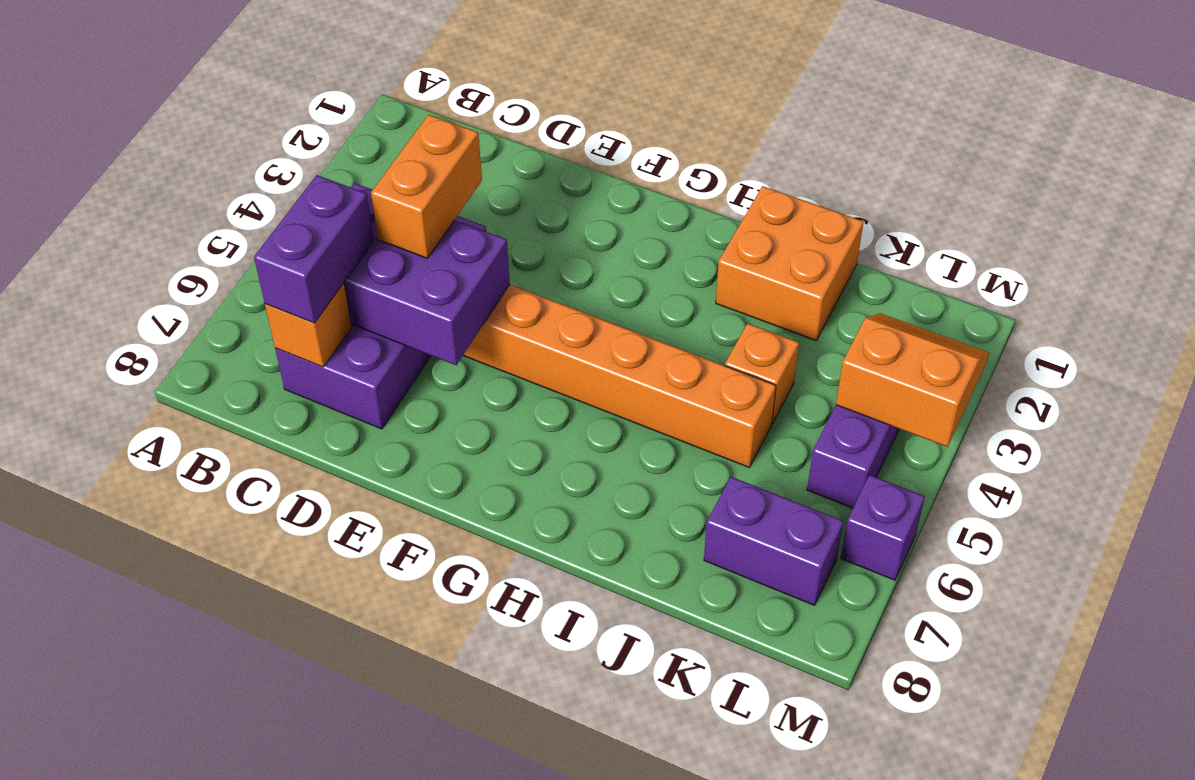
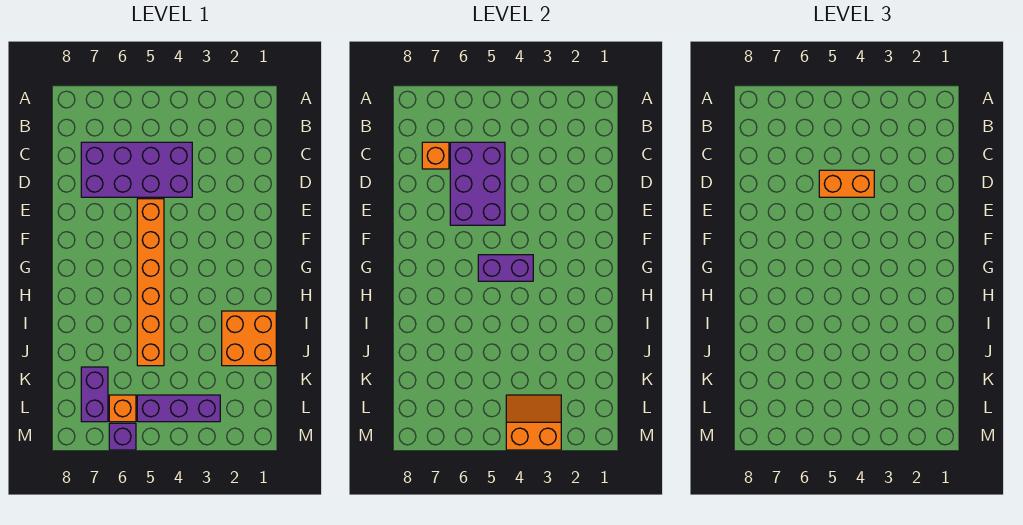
purple brick C6:C7 level 3 -> purple brick G4:G5 level 2
orange brick J4 level 1 -> orange brick L6 level 1
orange slope L3:M4 level 2 top 4 -> orange slope L3:M4 level 2 top M

